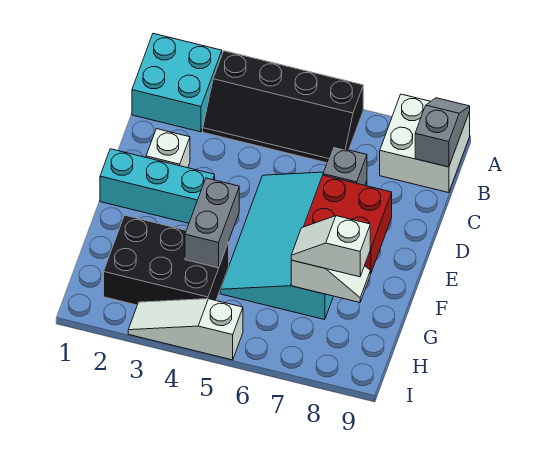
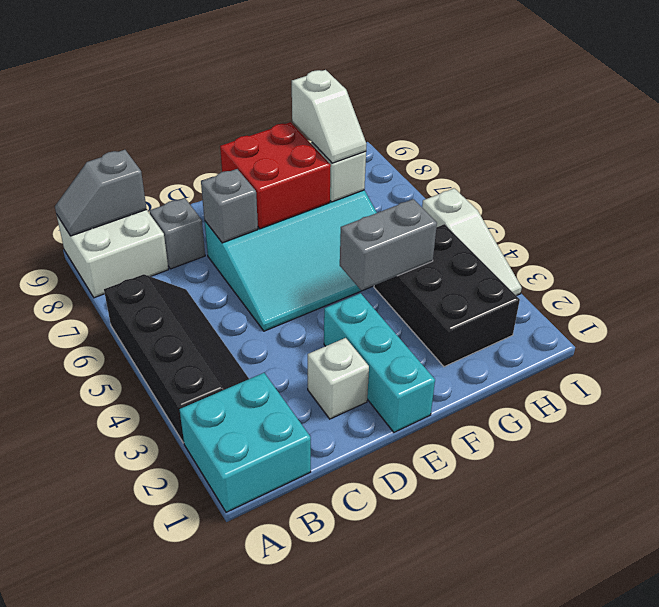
none -> grey brick C8 level 1

